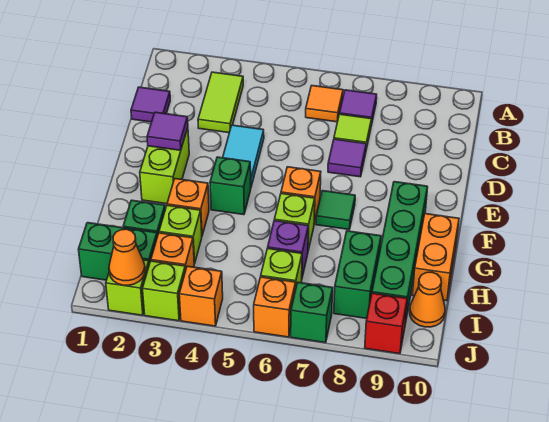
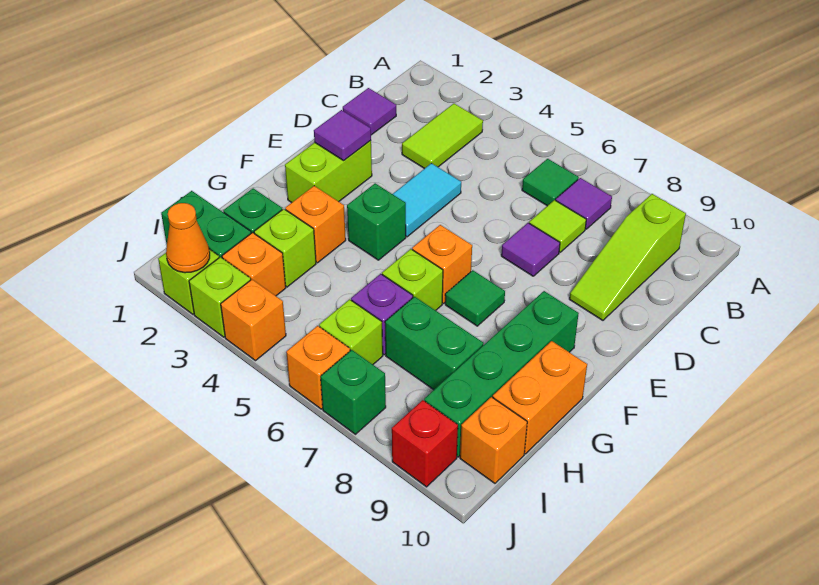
orange tile B6 level 1 -> green tile B6 level 1
none -> lime slope B9:D9 level 1 top B
green brick H8:I8 level 1 -> green brick H7:H8 level 1
orange cone I10 level 1 -> orange brick I10 level 1

